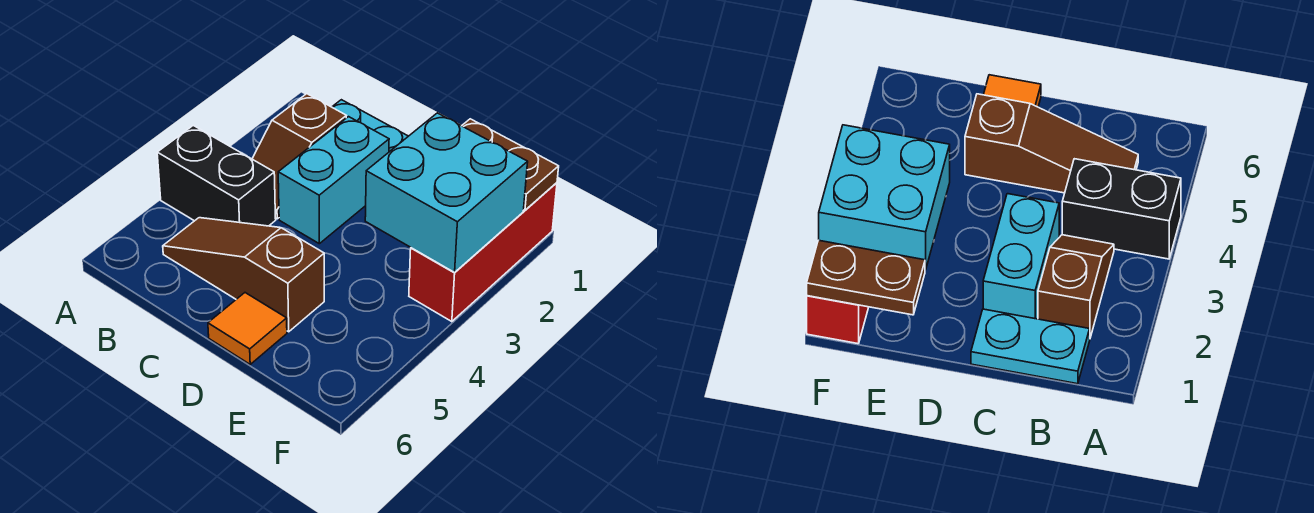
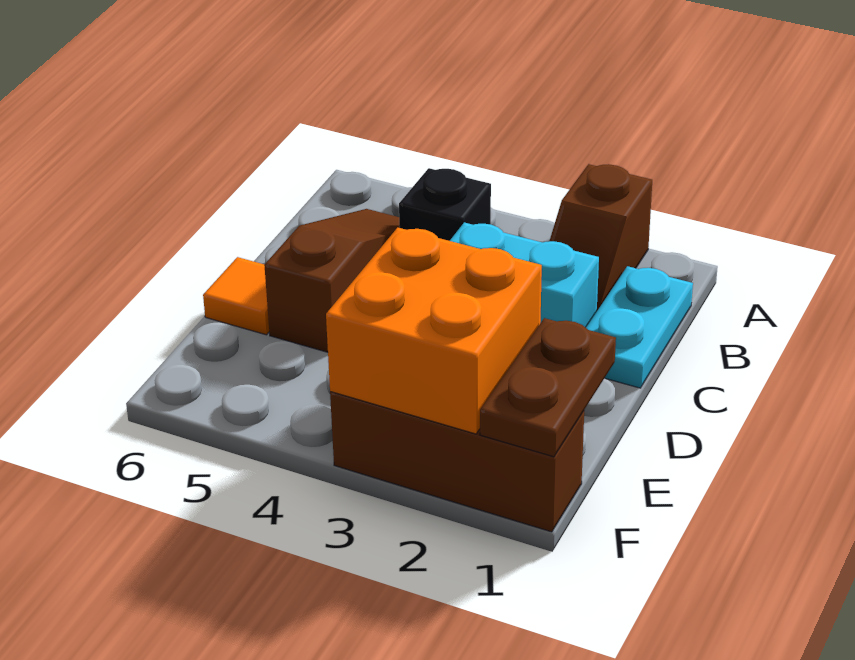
black brick A4:B4 level 1 -> black brick B4 level 1
brown slope B2:B3 level 1 top 2 -> brown slope A2:B2 level 1 top A
cyan brick E2:F3 level 2 -> orange brick E2:F3 level 2
red brick F1:F3 level 1 -> brown brick F1:F3 level 1

